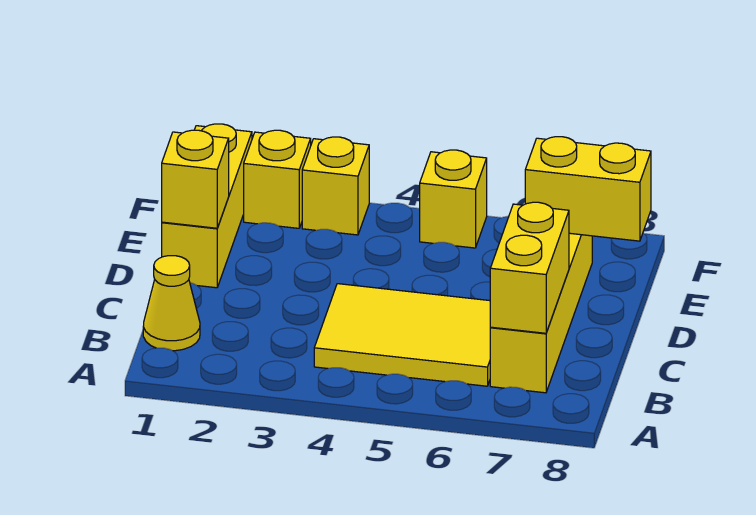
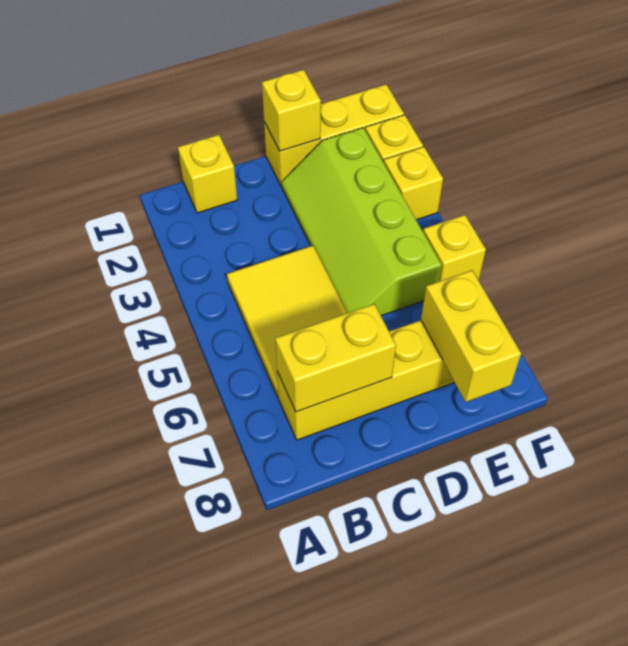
yellow cone B1 level 1 -> yellow brick B1 level 1
none -> lime slope D2:E5 level 1 top E

